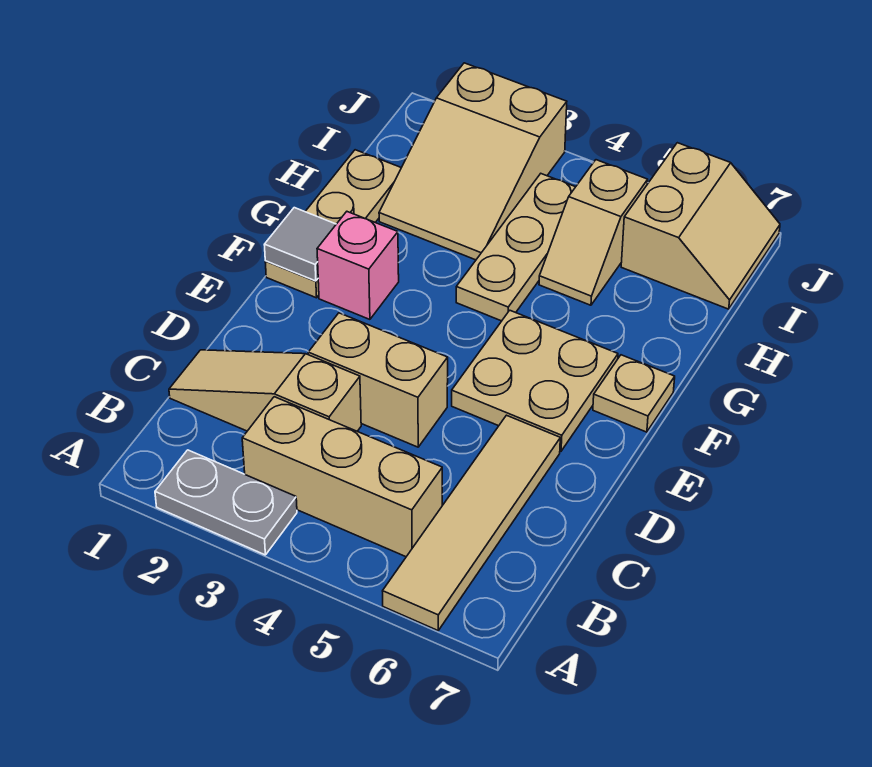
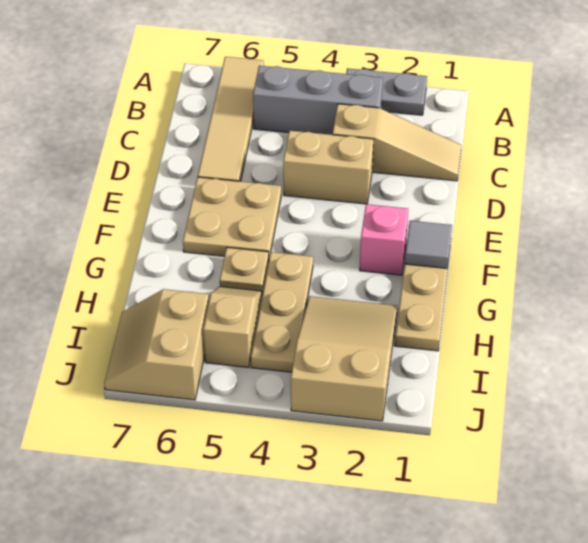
tan brick B3:B5 level 1 -> grey brick B3:B5 level 1
tan plate F7 level 1 -> tan plate G5 level 1

